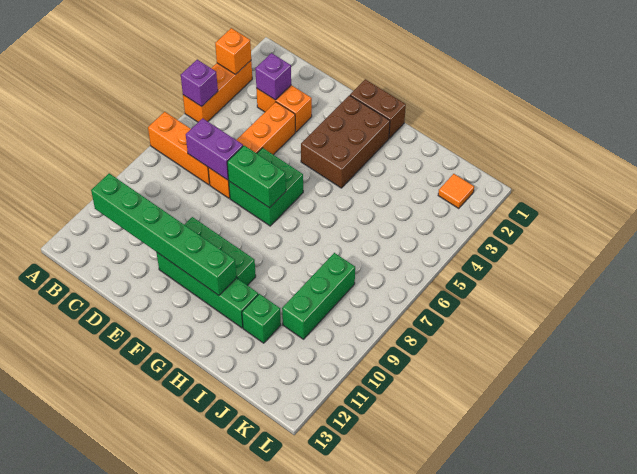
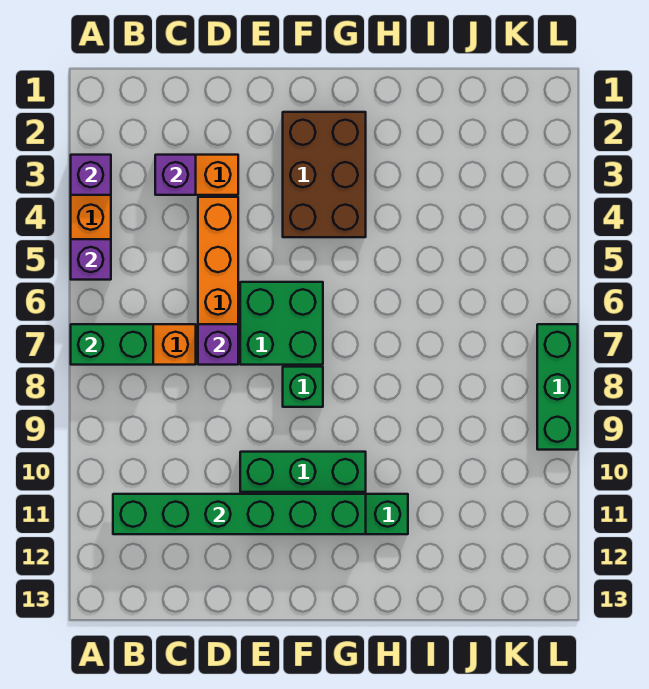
orange brick A3 level 2 -> purple brick A3 level 2
purple brick C7:D7 level 2 -> purple brick D7 level 2
green brick E7:F7 level 2 -> green brick A7:B7 level 2
brown brick F1:G1 level 1 -> none
green brick I11 level 1 -> green brick F8 level 1
green brick J8:J10 level 1 -> green brick L7:L9 level 1
orange tile K2 level 1 -> none

